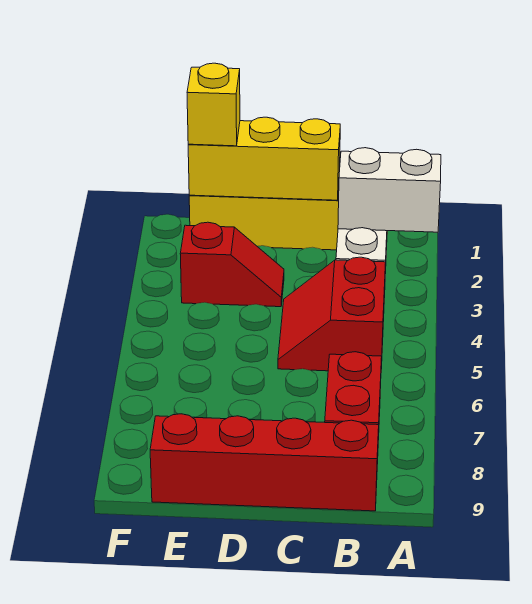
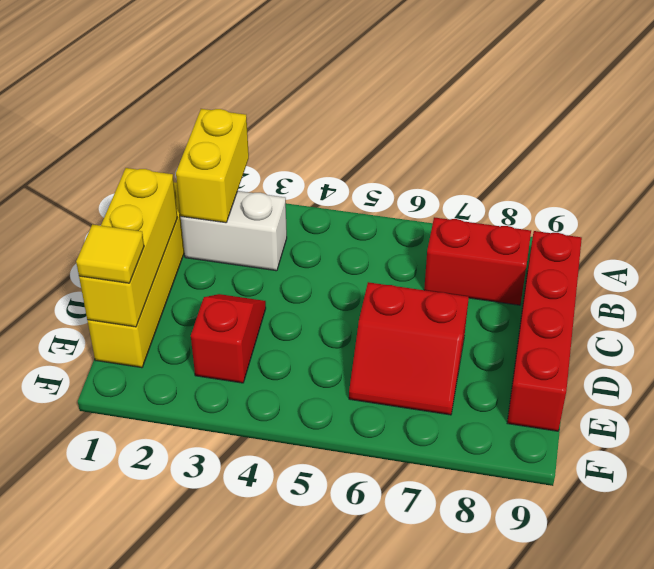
white brick A2:B2 level 2 -> yellow brick A2:B2 level 2
red slope B4:C5 level 1 top B -> red slope D6:E7 level 1 top D
yellow brick E1 level 3 -> yellow tile E1 level 3

